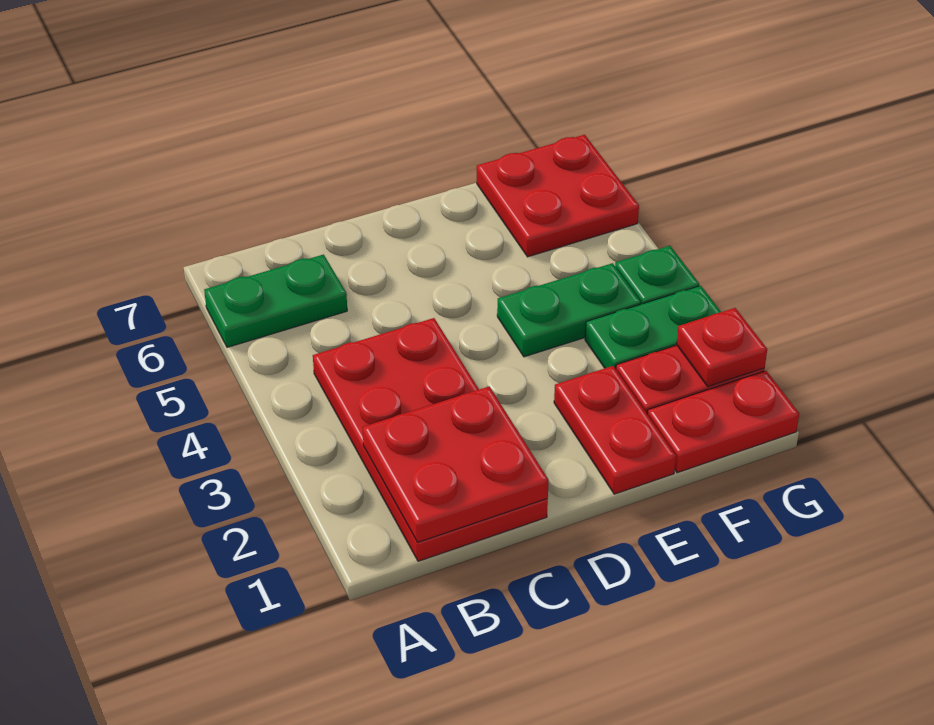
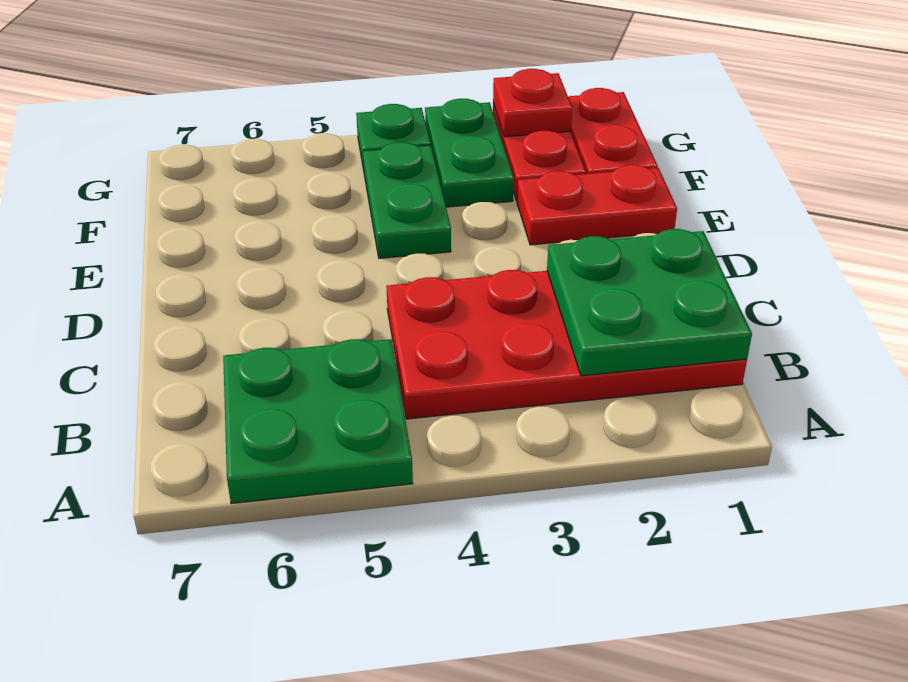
green plate A6:B6 level 1 -> green plate A5:B6 level 1
red plate B1:C2 level 2 -> green plate B1:C2 level 2
red plate F6:G7 level 1 -> none

